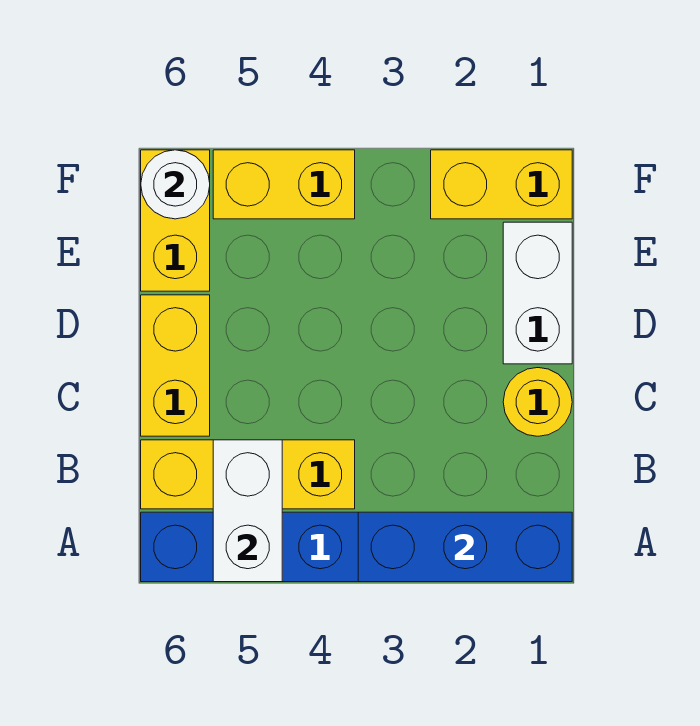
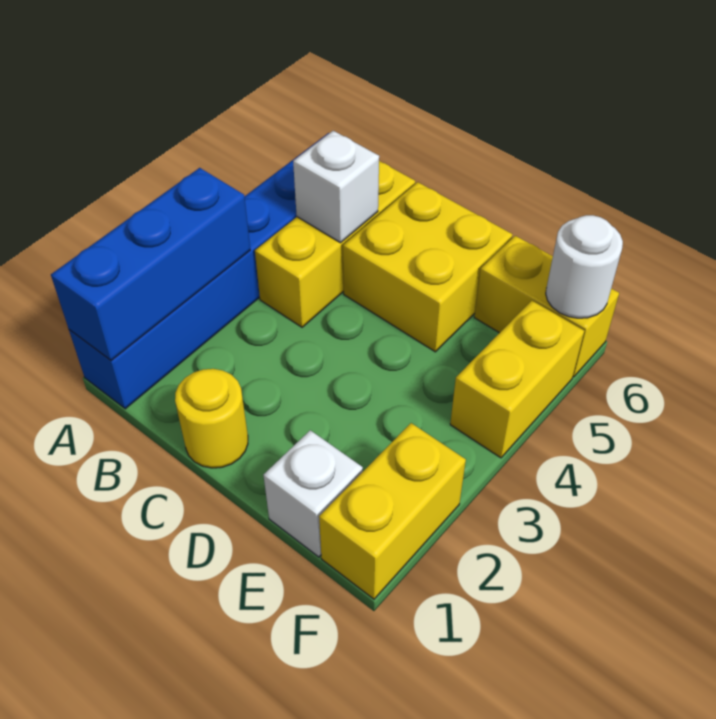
white brick A5:B5 level 2 -> white brick B5 level 2
yellow brick C6:D6 level 1 -> yellow brick C5:D6 level 1
white brick D1:E1 level 1 -> white brick E1 level 1

